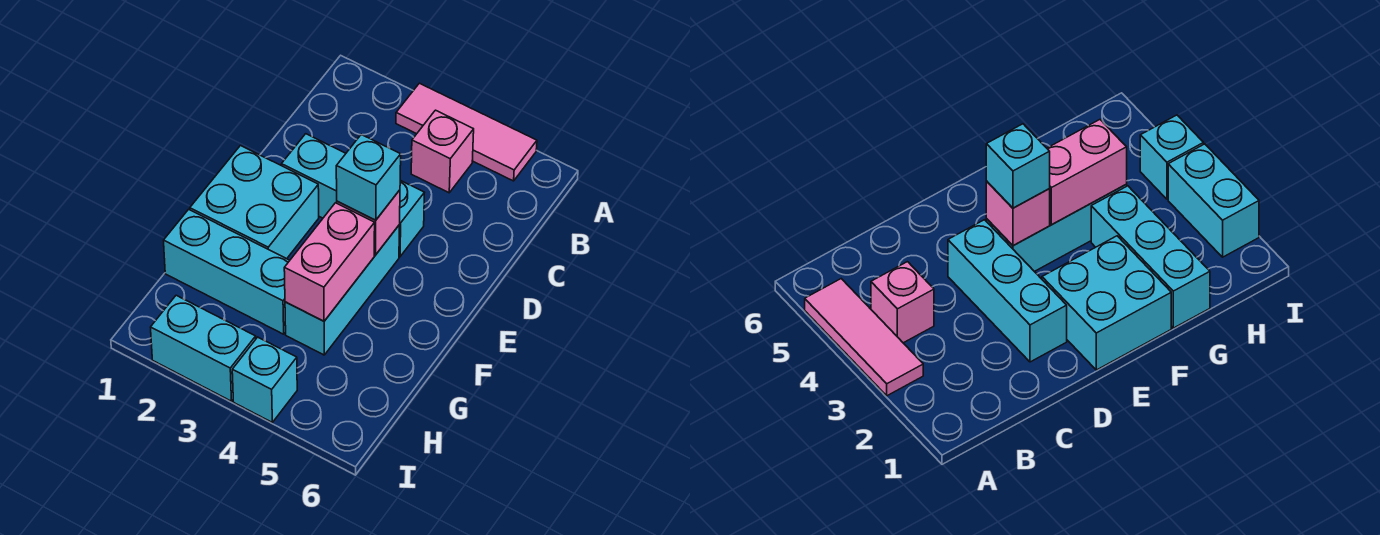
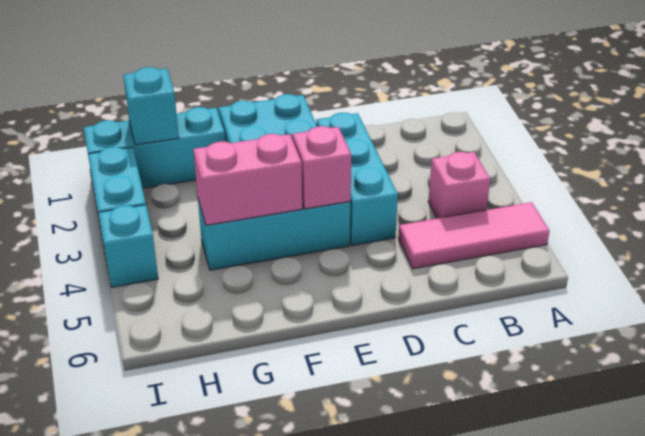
pink tile A3:A5 level 1 -> pink tile A5:C5 level 1
cyan brick E4 level 3 -> cyan brick H1 level 2
cyan brick G1:G3 level 1 -> cyan brick G1:I1 level 1

